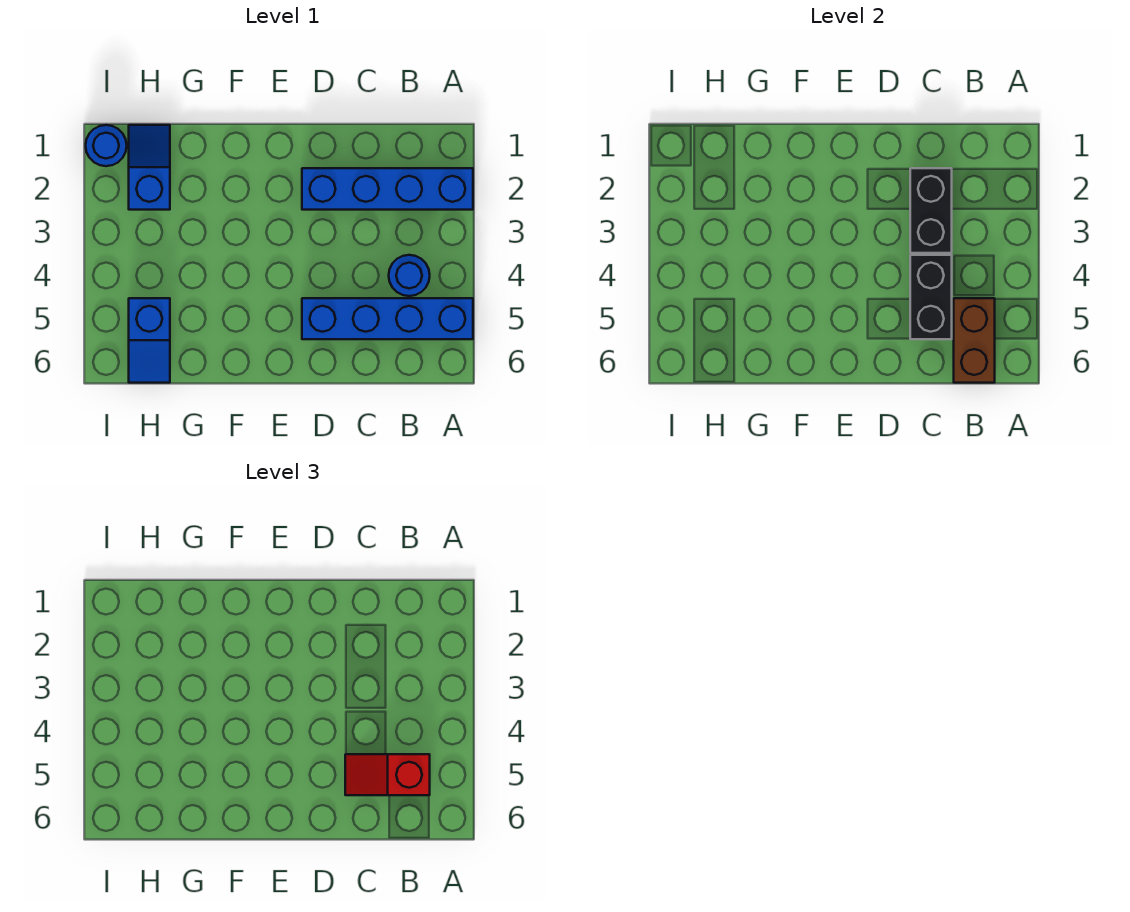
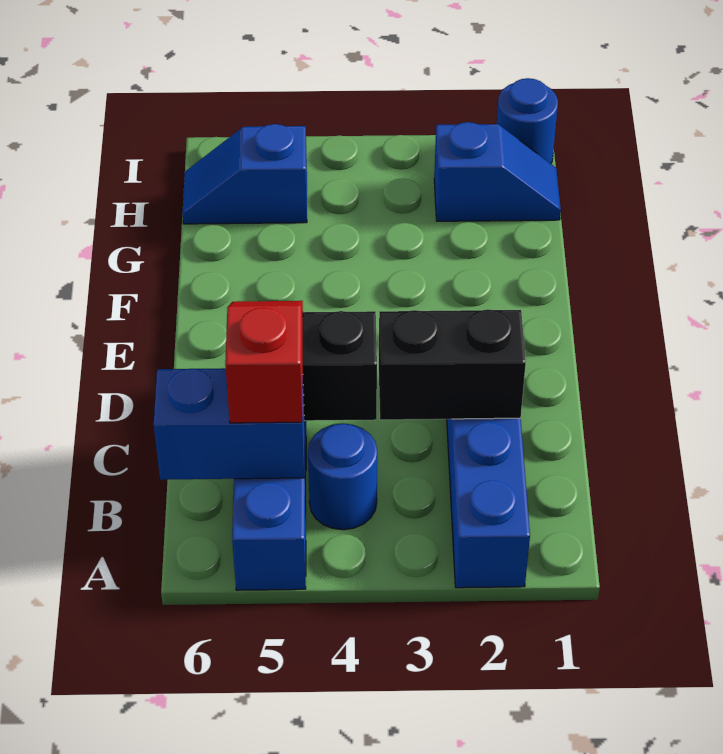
brown brick B5:B6 level 2 -> blue brick B5:B6 level 2

